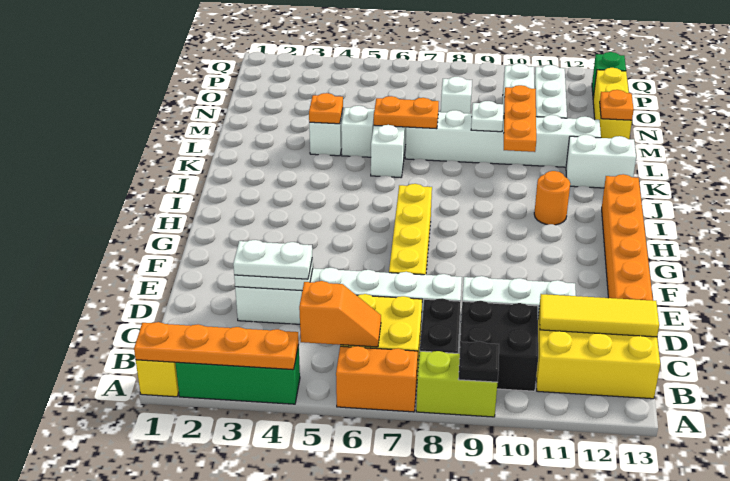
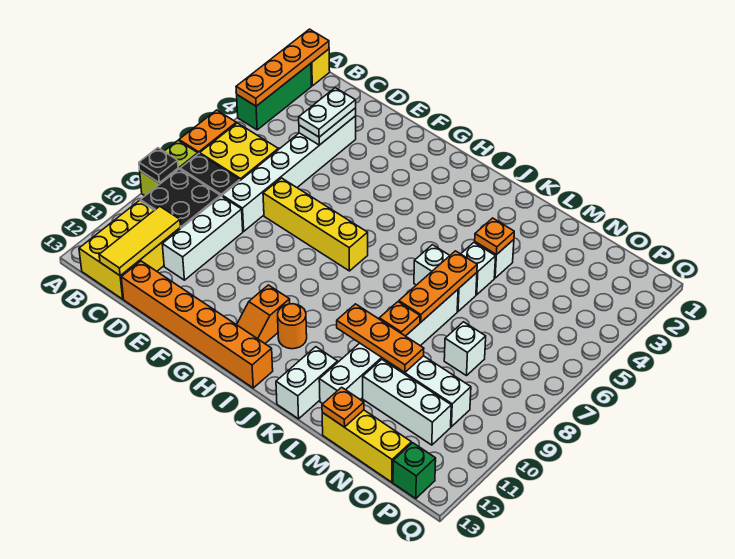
orange slope B5:B6 level 2 top 5 -> orange slope H11:H12 level 1 top 11
orange plate L6:L7 level 2 -> orange plate L6:L8 level 2
white plate L9 level 2 -> orange plate L9 level 2

